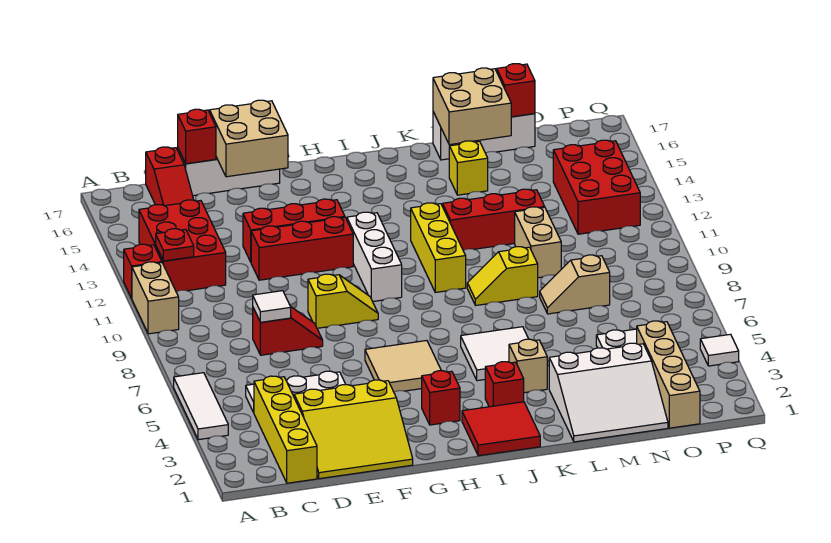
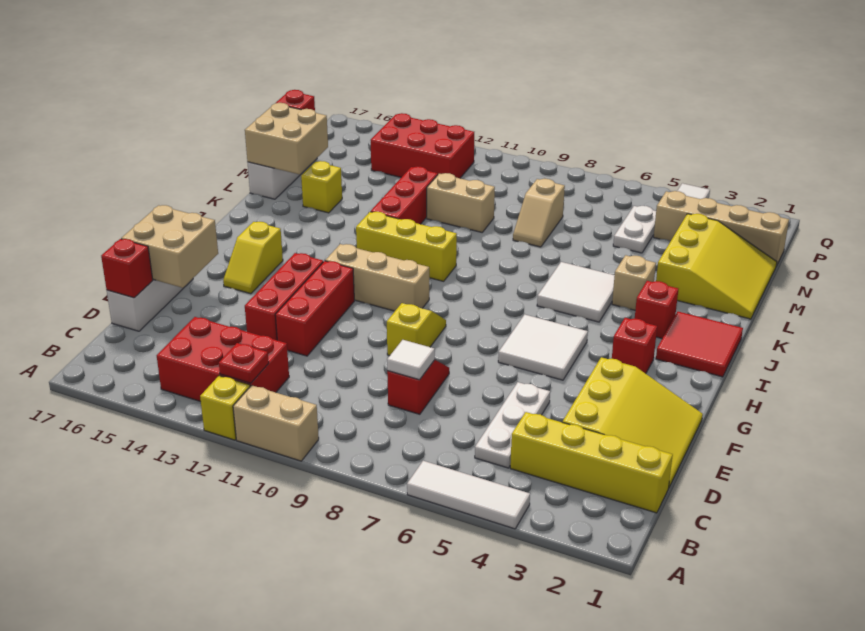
red brick A12 level 1 -> yellow brick A12 level 1
red slope C15:C17 level 1 top 17 -> none
tan tile G5:H6 level 1 -> white tile G5:H6 level 1
white brick H10:H12 level 1 -> tan brick H10:H12 level 1
yellow slope K9:L9 level 1 top L -> yellow slope G15:H15 level 1 top H
white slope L1:N3 level 1 top 3 -> yellow slope L1:N3 level 1 top 3

